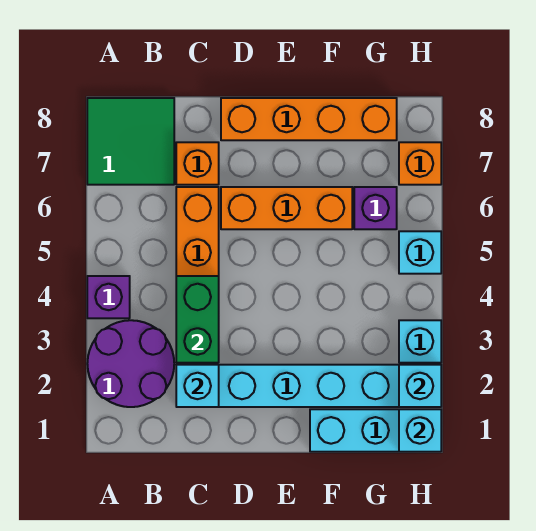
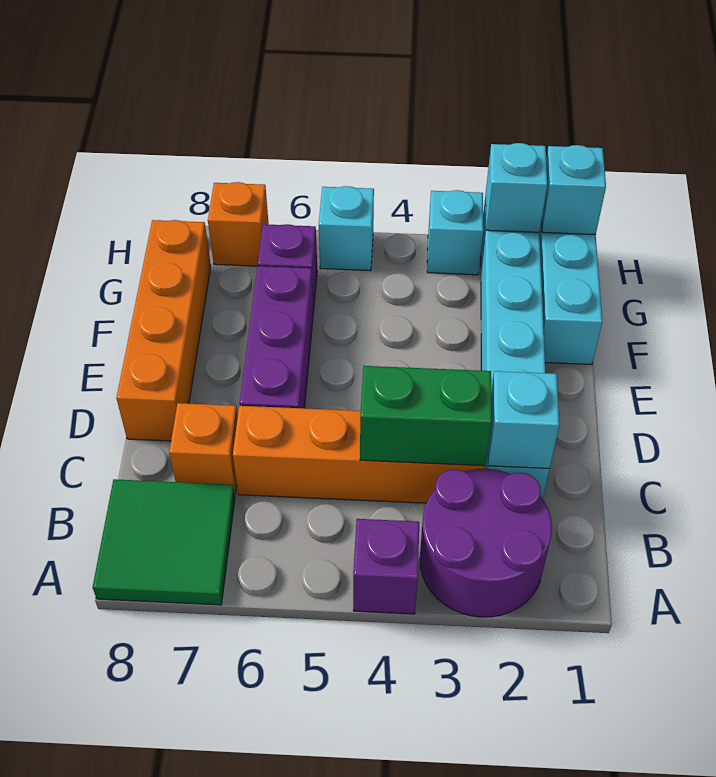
orange brick D6:F6 level 1 -> purple brick D6:F6 level 1

